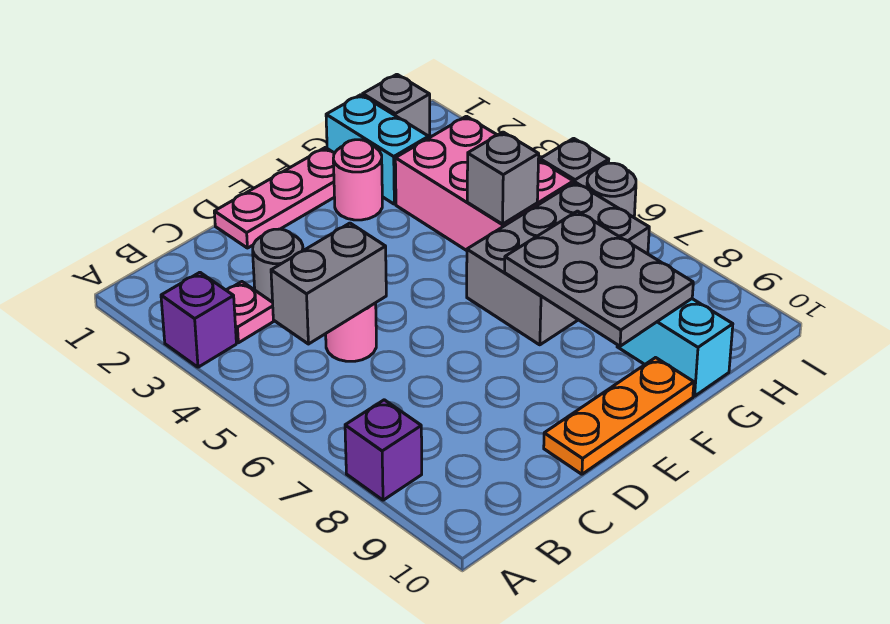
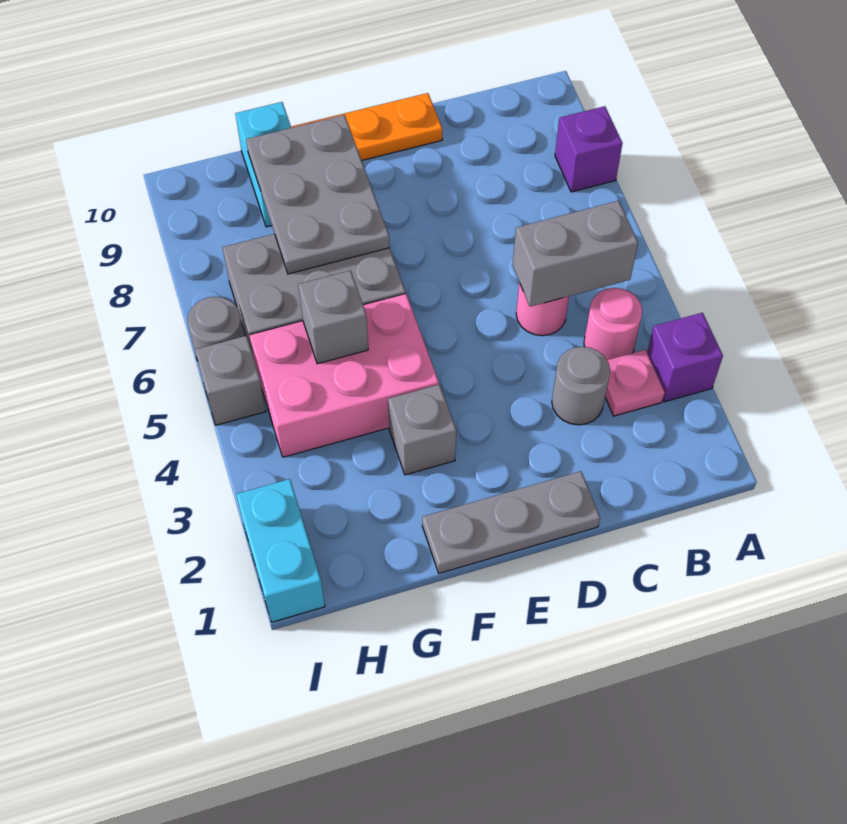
pink plate D1:F1 level 1 -> grey plate D1:F1 level 1
pink round brick F2 level 1 -> pink round brick B4 level 1
cyan brick G1:G2 level 1 -> cyan brick I1:I2 level 1
pink brick G3:H5 level 1 -> pink brick F4:H5 level 1
grey brick H1 level 1 -> grey brick F3 level 1

